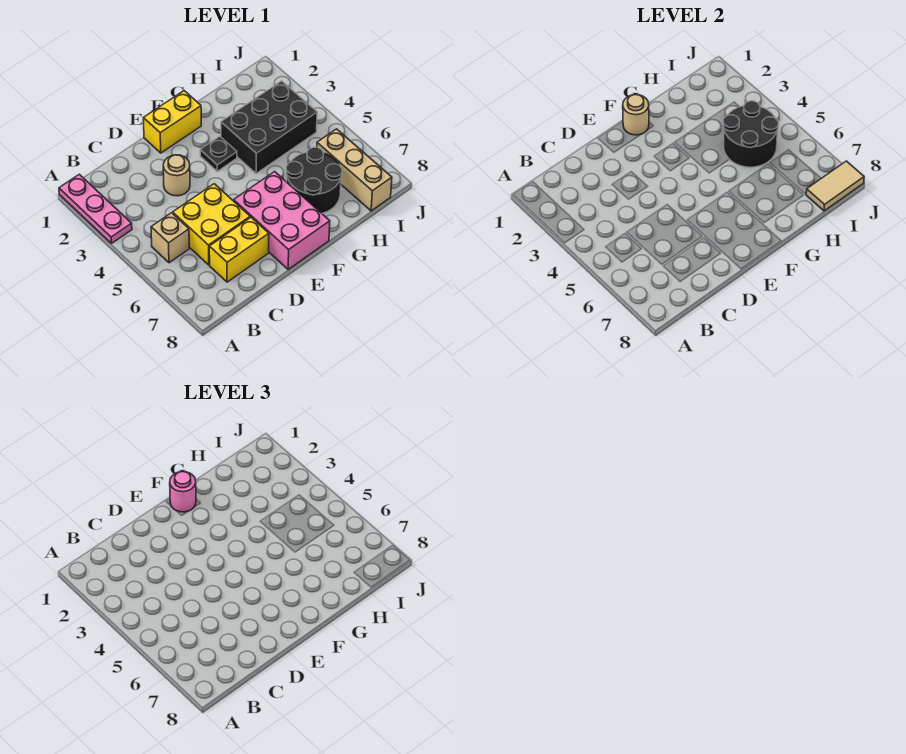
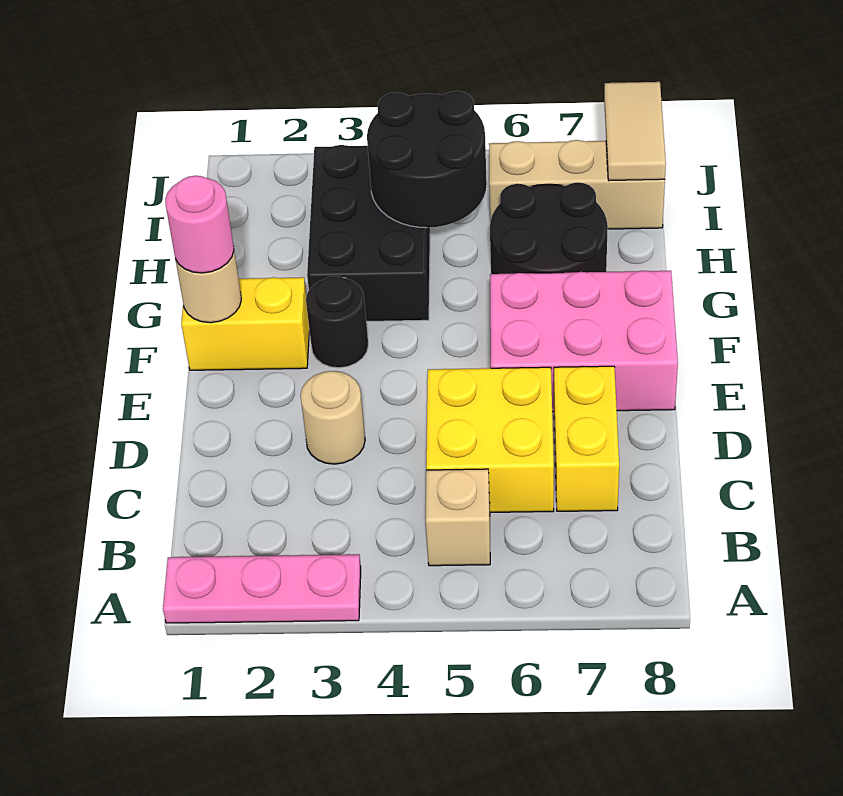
yellow brick E1:F1 level 1 -> yellow brick F1:F2 level 1
black plate F3 level 1 -> black round brick F3 level 1

